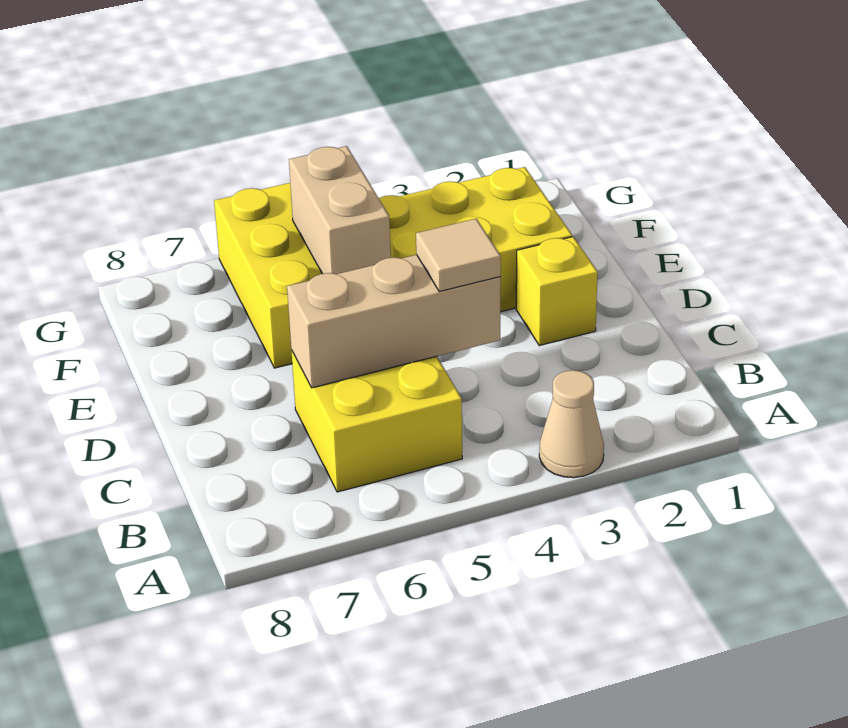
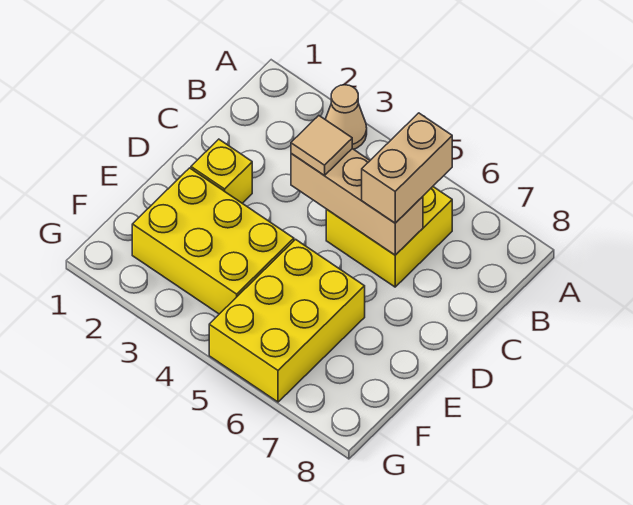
tan brick E5:F5 level 2 -> tan brick B6:C6 level 3

